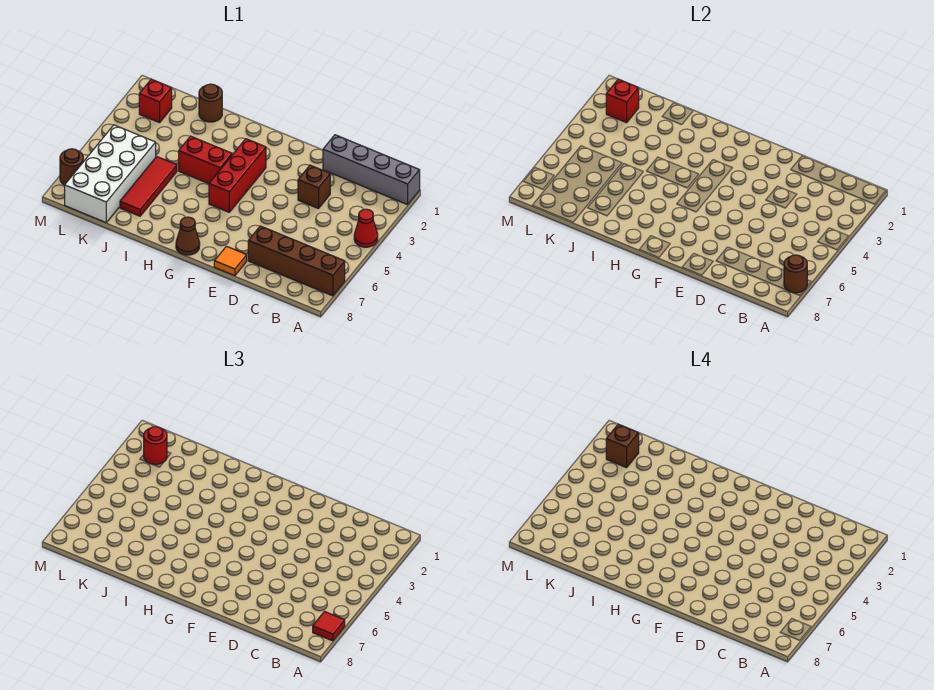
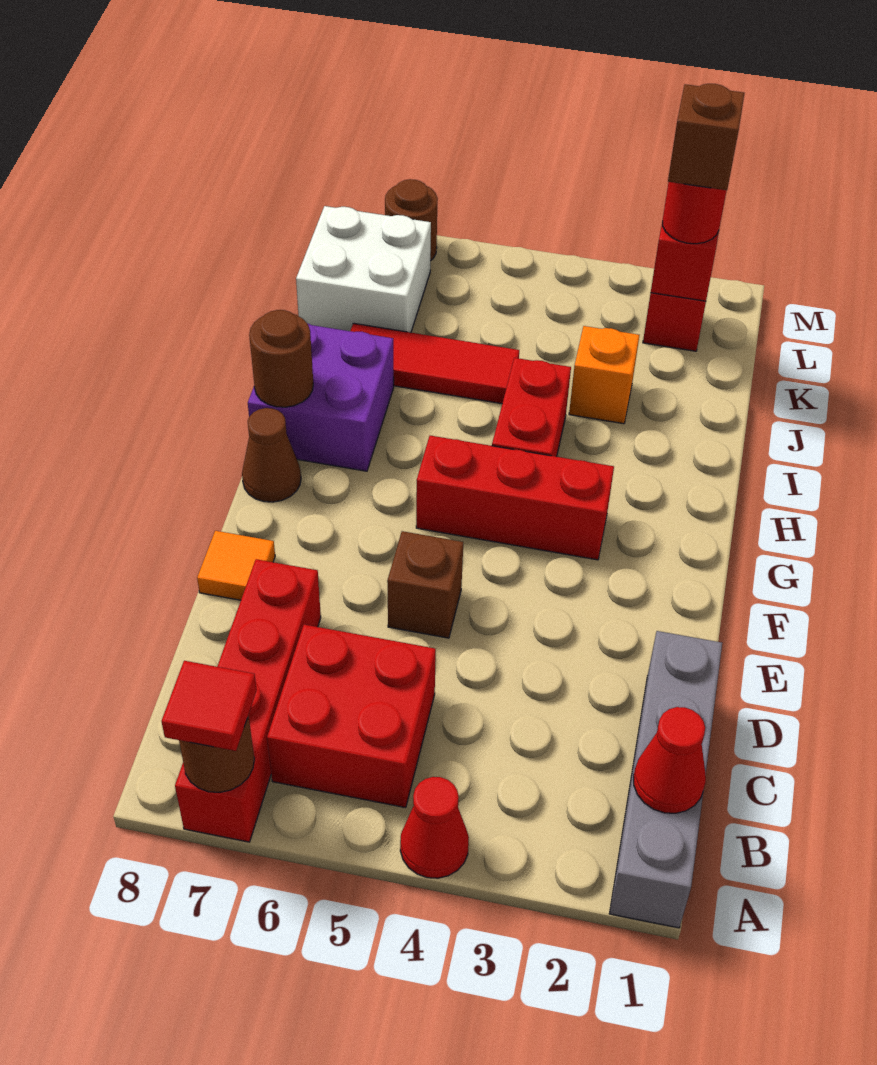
brown brick A7:D7 level 1 -> red brick A7:D7 level 1
none -> red cone B1 level 2
none -> red brick B5:C6 level 1
brown brick D3 level 1 -> brown brick E5 level 1
none -> purple brick H7:I8 level 1
brown round brick J1 level 1 -> brown round brick H8 level 2
none -> orange brick J3 level 1
white brick K5:L8 level 1 -> white brick K7:L8 level 1

